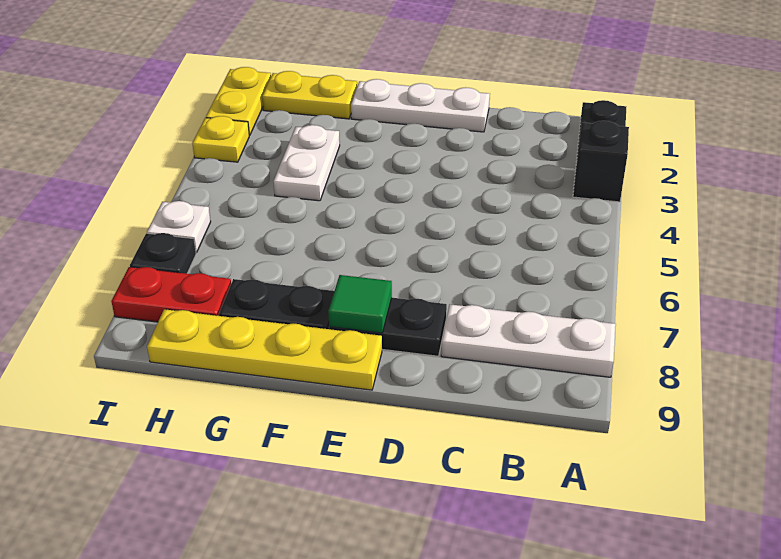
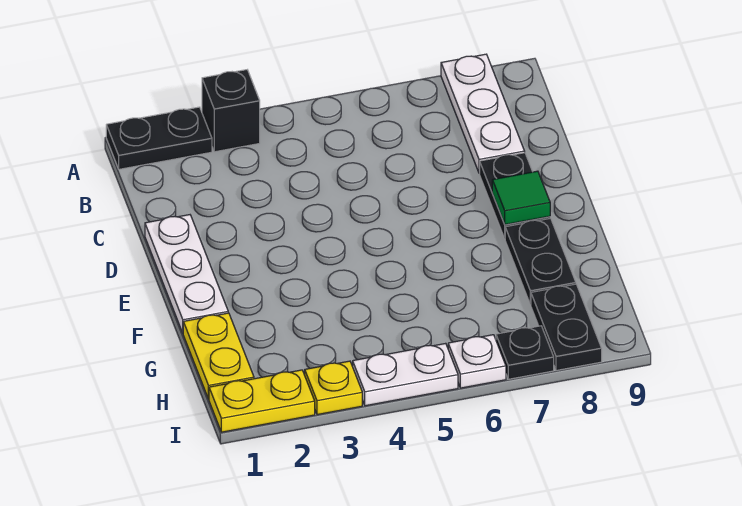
yellow plate E9:H9 level 1 -> none
white plate G3:G4 level 1 -> white plate I4:I5 level 1
red plate H8:I8 level 1 -> black plate H8:I8 level 1

